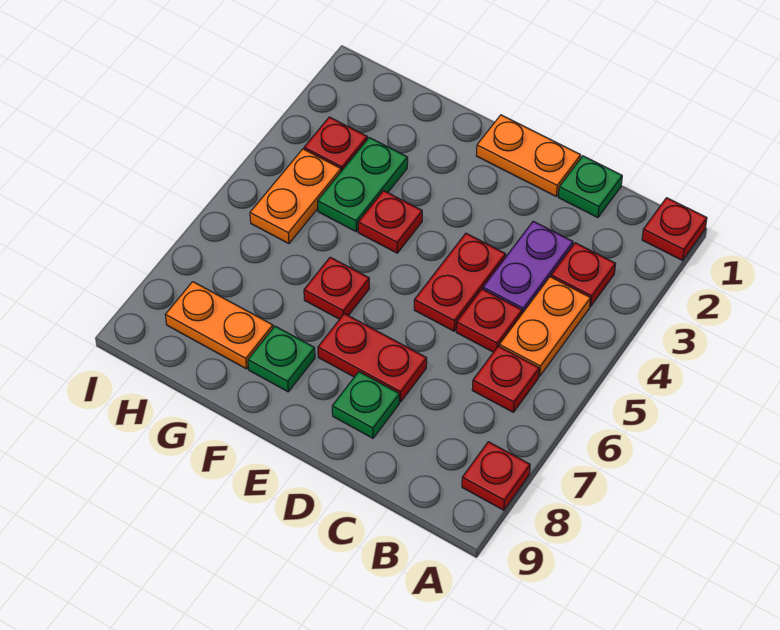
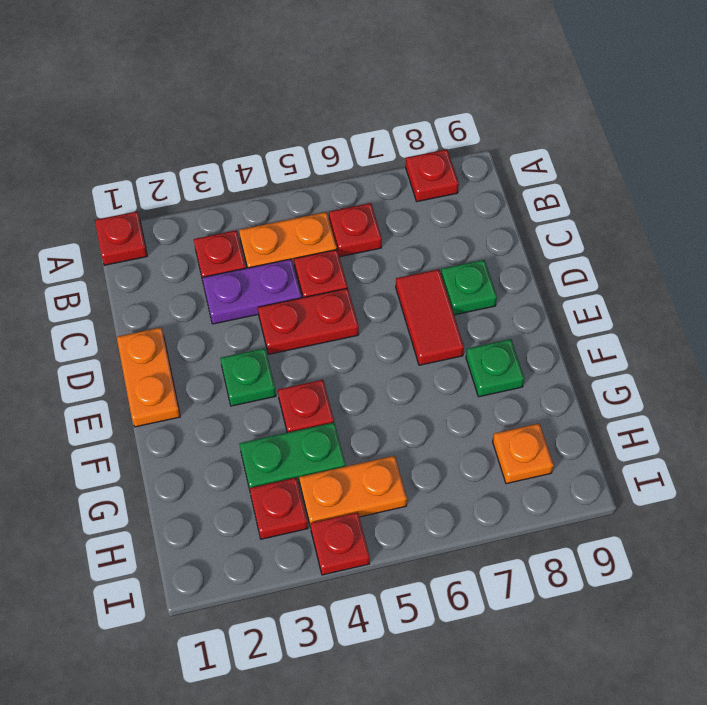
green plate C1 level 1 -> green plate E3 level 1
red plate D7:E7 level 1 -> red tile D7:E7 level 1
red plate F6 level 1 -> red plate I4 level 1
orange plate G8:H8 level 1 -> orange plate H8 level 1

